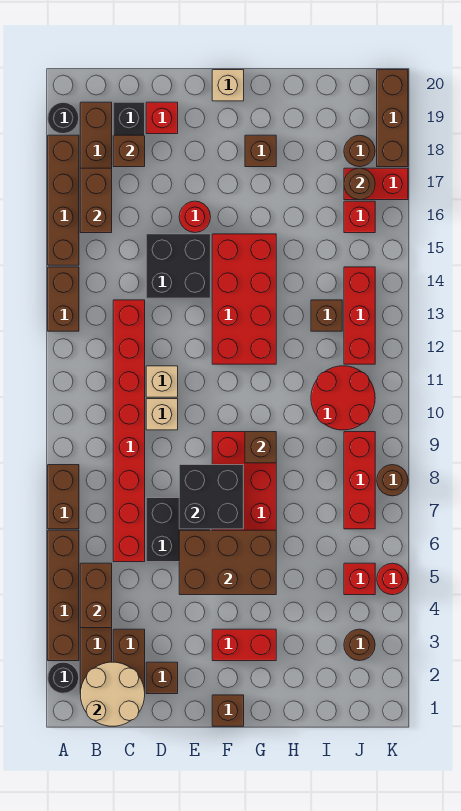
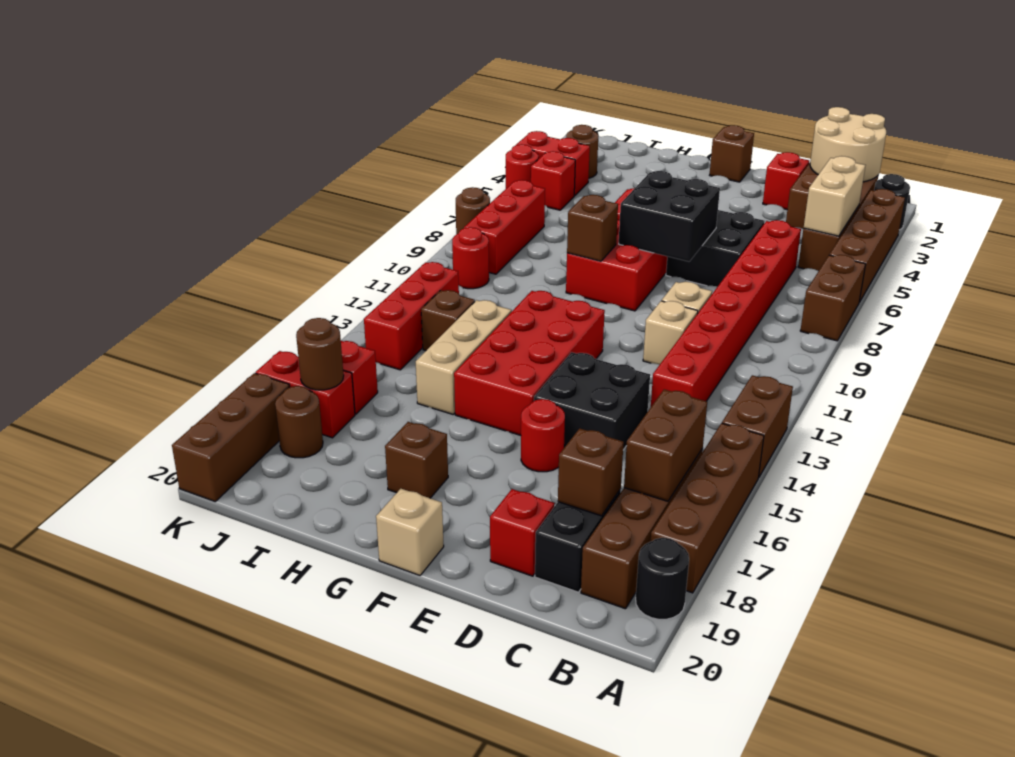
brown brick B4:B5 level 2 -> tan brick B4:B5 level 2
brown brick D2 level 1 -> red brick D2 level 1
brown brick E5:G6 level 2 -> none
red brick F3:G3 level 1 -> red brick J4:K4 level 1
none -> tan brick H13:H15 level 1
red round brick I10:J11 level 1 -> red round brick J10 level 1

